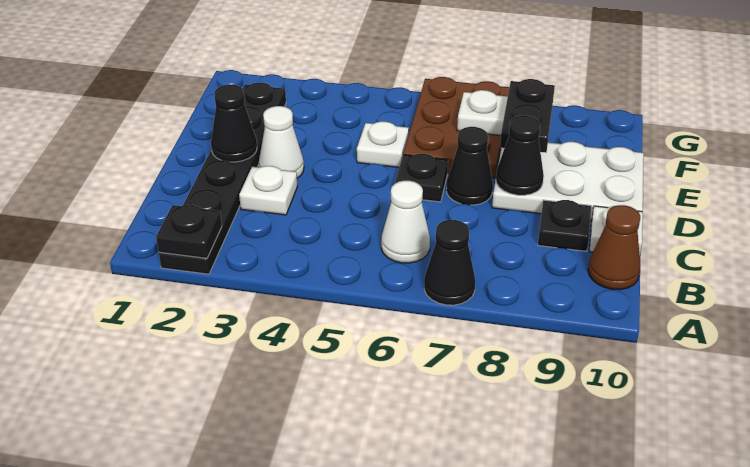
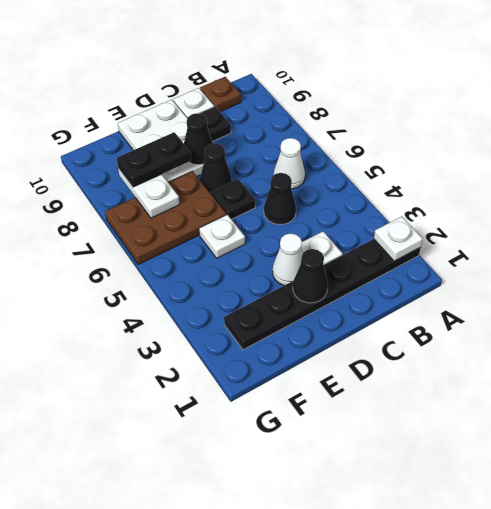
black plate A2 level 2 -> white plate A2 level 2
black cone A7 level 1 -> black cone C5 level 1
brown cone B10 level 1 -> brown plate B10 level 1

